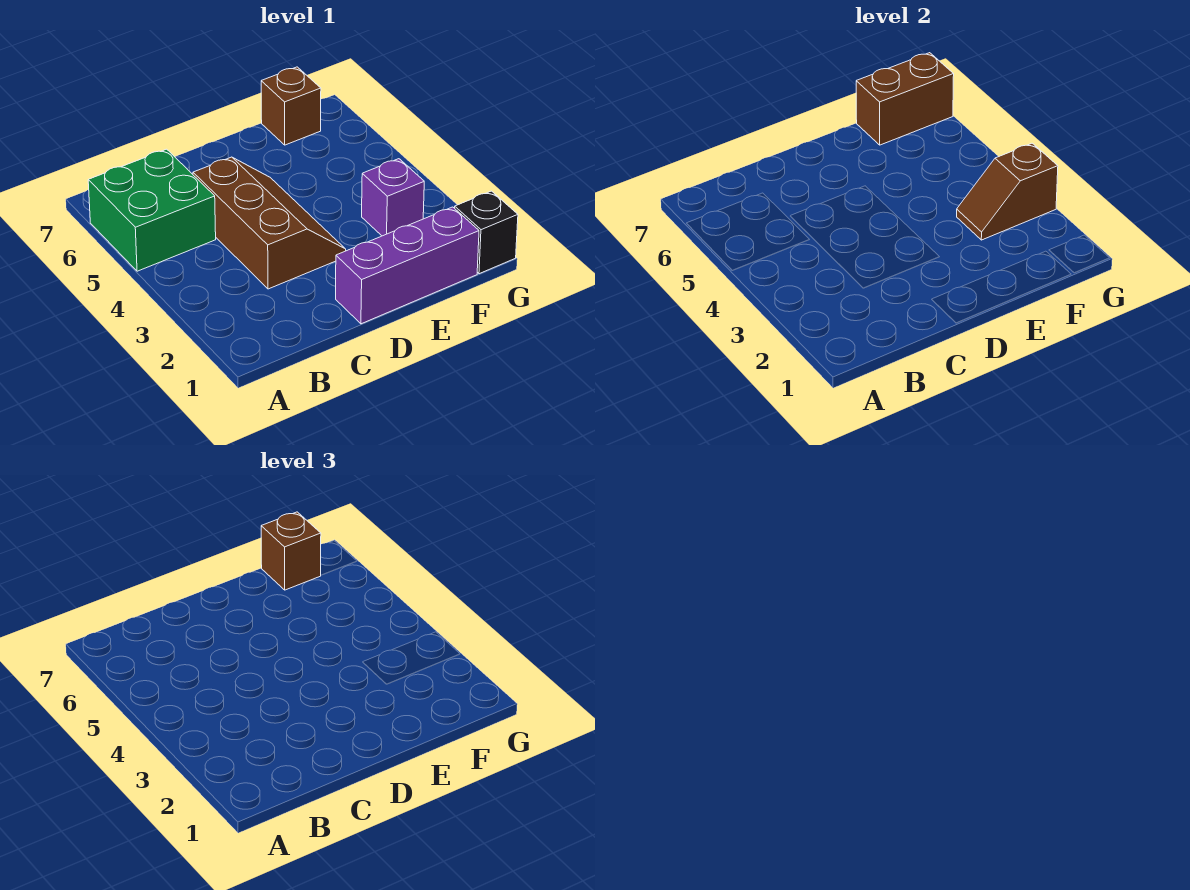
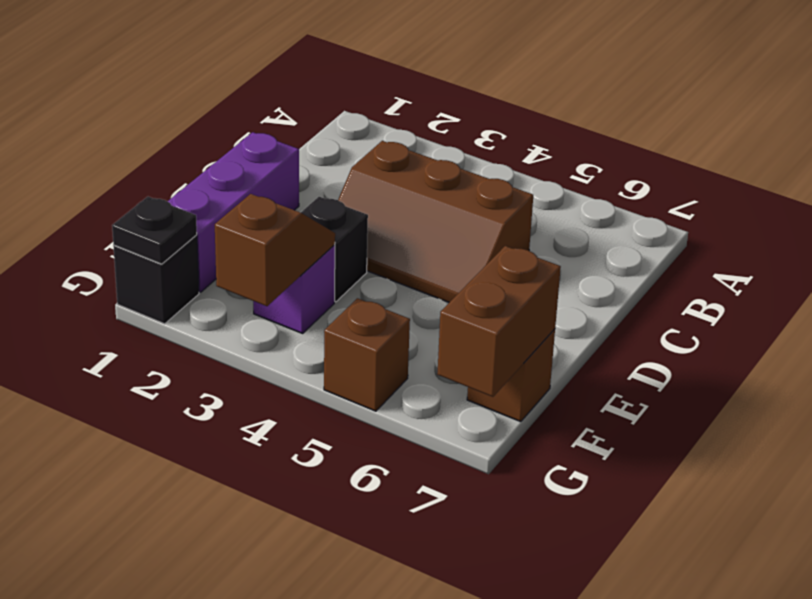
green brick A5:B6 level 1 -> none
none -> black brick E3 level 1
brown brick F7 level 3 -> brown brick G5 level 1
none -> black plate G1 level 2

